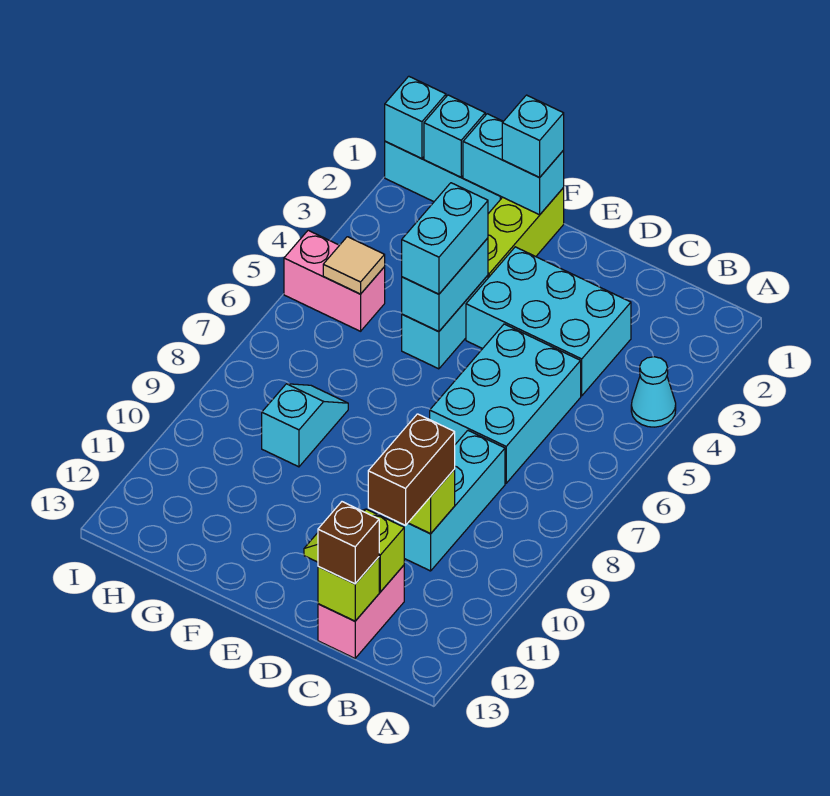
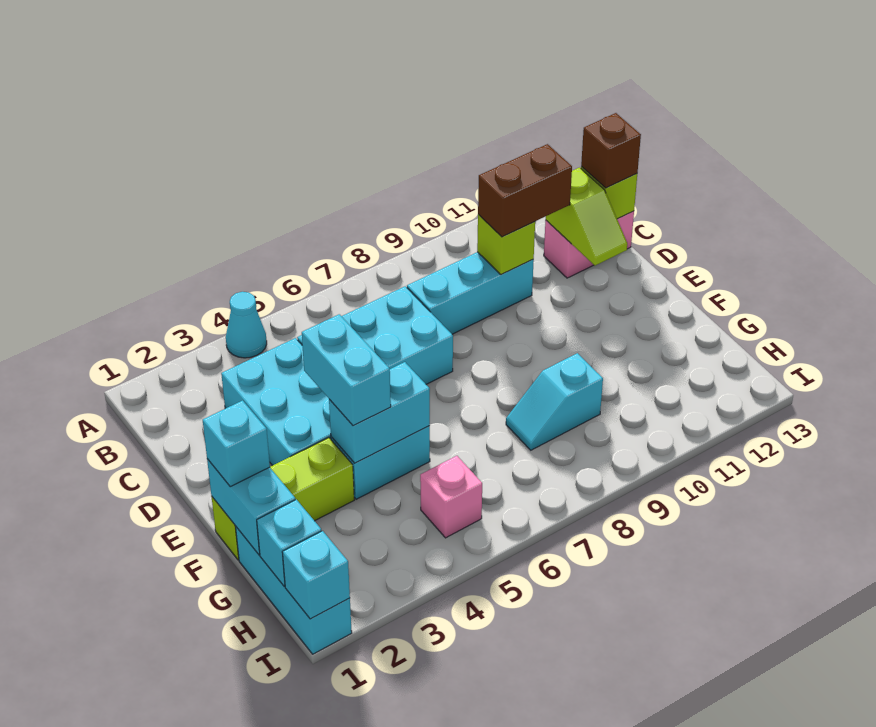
cyan brick F4:F5 level 3 -> cyan brick E4:F4 level 3
pink brick H5:I5 level 1 -> pink brick H5 level 1
tan tile H5 level 2 -> none

